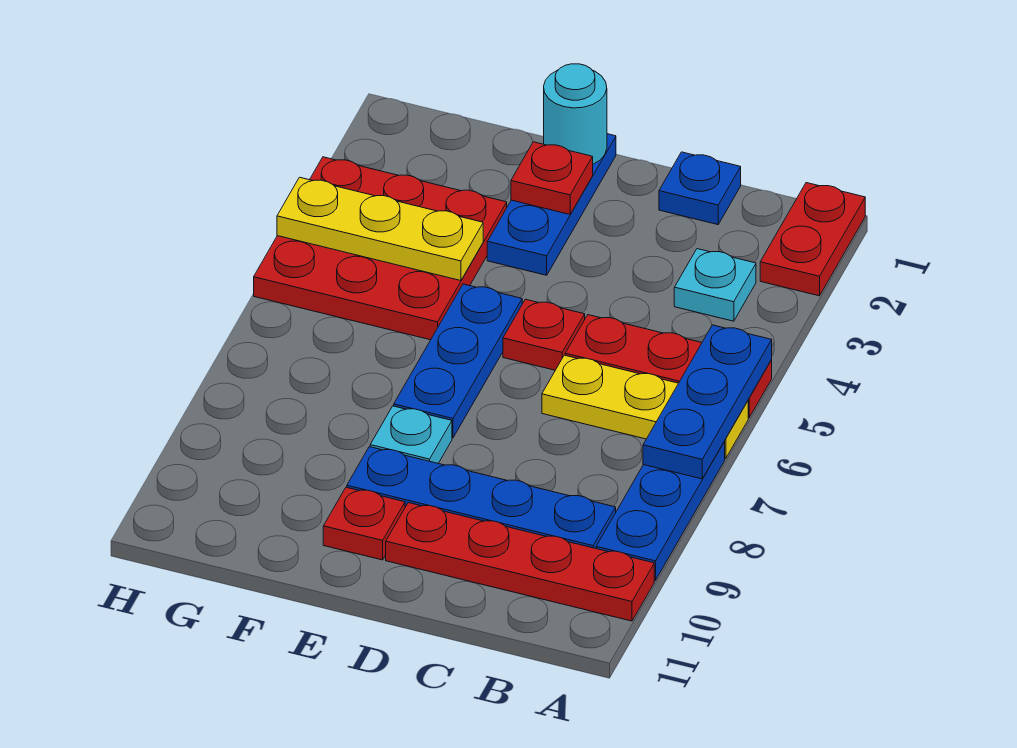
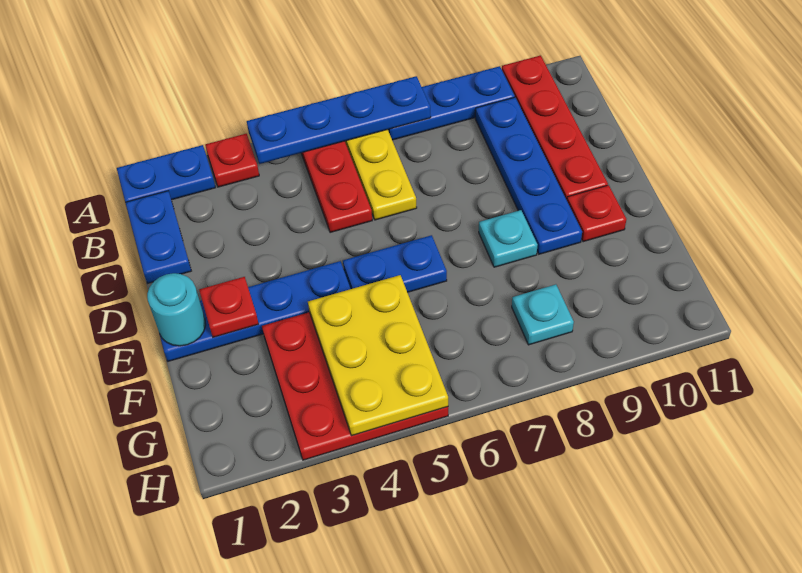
red plate A1:A2 level 1 -> blue plate A1:A2 level 1
blue plate A5:A7 level 2 -> blue plate A4:A7 level 2
cyan plate B3 level 1 -> cyan plate G8 level 1
blue plate C1 level 1 -> blue plate B1:C1 level 1
red plate D5 level 1 -> red plate A3 level 1
blue plate E1:E3 level 1 -> blue plate E1:E4 level 1
blue plate E5:E7 level 1 -> blue plate E5:E6 level 1
yellow plate F4:H4 level 2 -> yellow plate F4:H5 level 2

